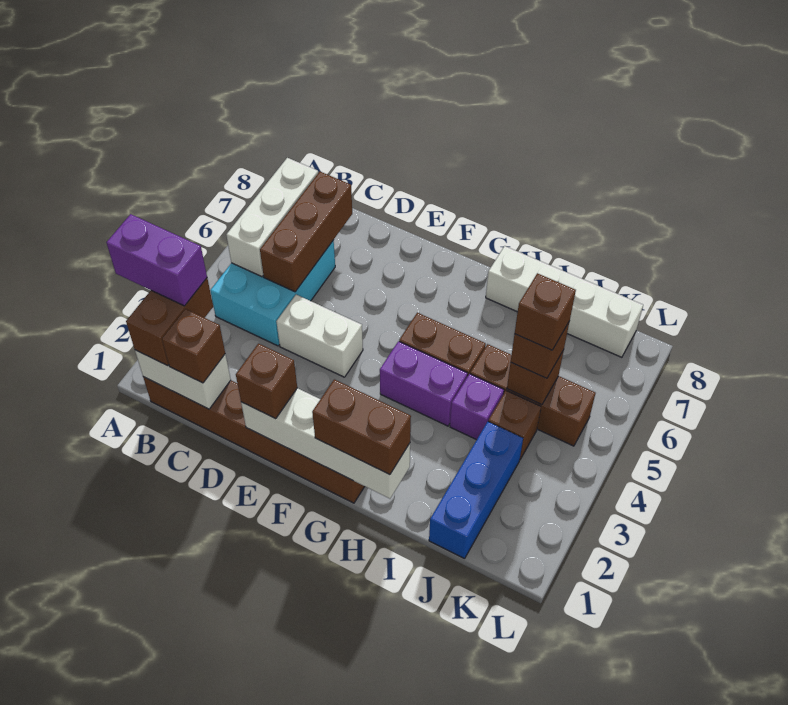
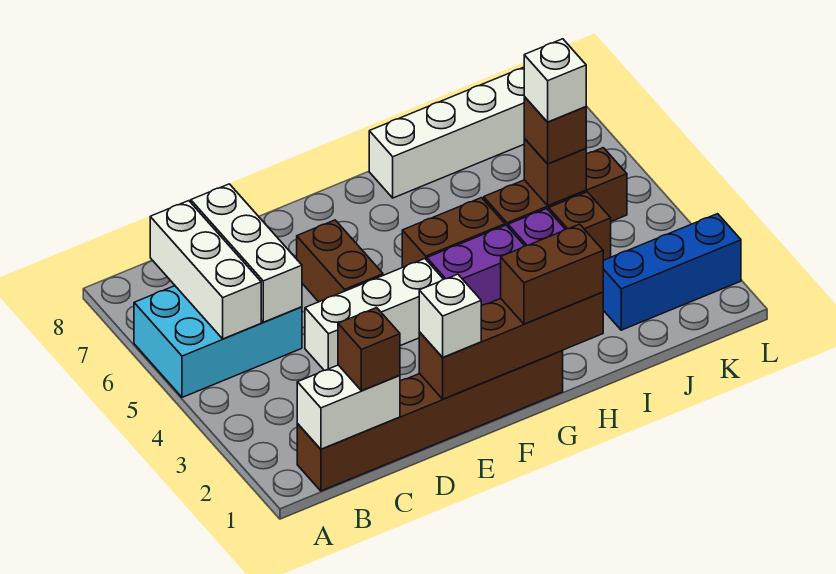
purple brick A2:B2 level 4 -> none
brown brick B1:B2 level 3 -> brown brick E5:E6 level 1
cyan brick B4:C6 level 1 -> cyan brick A5:C6 level 1
brown brick C5:C7 level 2 -> white brick C5:C7 level 2
white brick D4:E4 level 1 -> white brick D4:F4 level 1
white brick E1:H1 level 2 -> brown brick E1:H1 level 2
brown brick E1 level 3 -> white brick E1 level 3
blue brick J1:J3 level 1 -> blue brick J2:L2 level 1
brown brick J5 level 4 -> white brick J5 level 4

